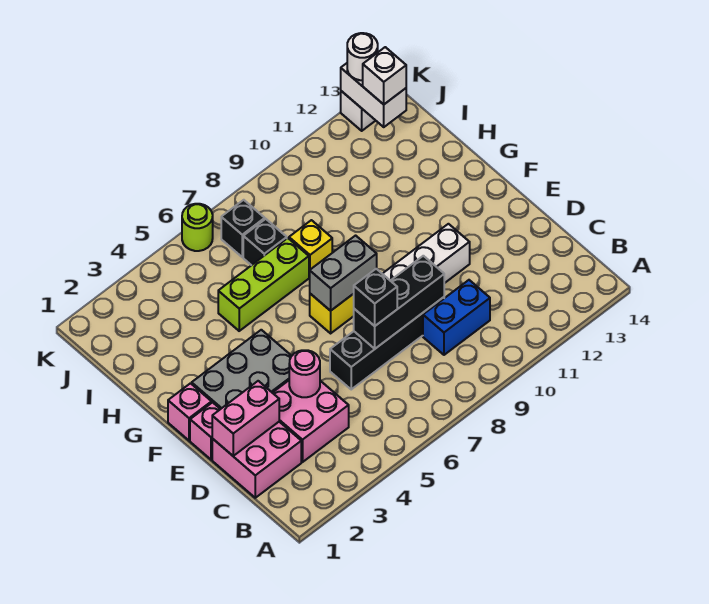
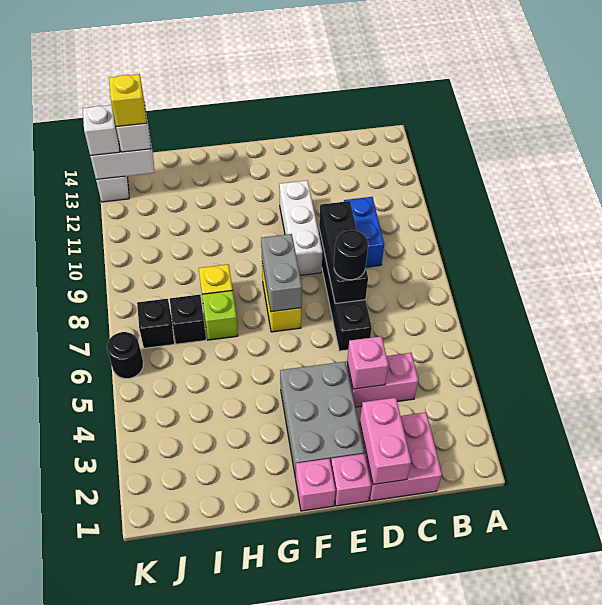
pink brick C3:D4 level 1 -> pink brick C4:D4 level 1
pink round brick D4 level 2 -> pink brick D4 level 2
black brick D7 level 3 -> black round brick D7 level 3
lime brick H5:H7 level 1 -> lime brick H7 level 1
none -> yellow brick J13 level 4
lime round brick K6 level 1 -> black round brick K6 level 1
white round brick K13 level 3 -> white brick K13 level 3

